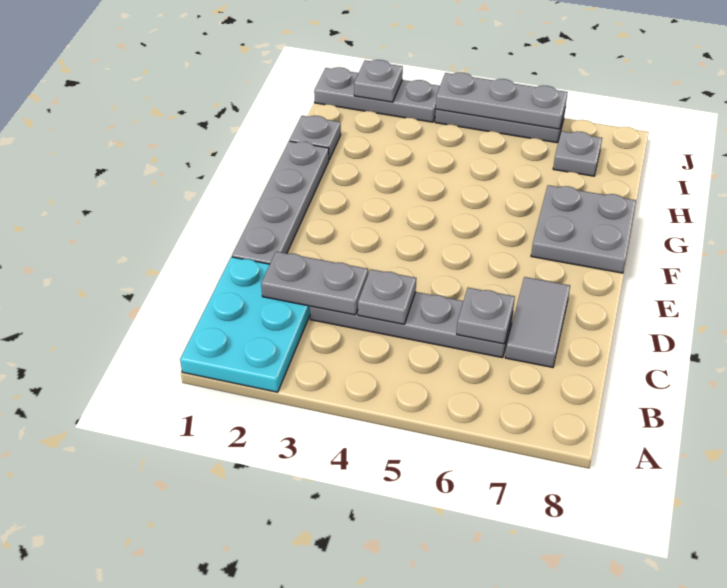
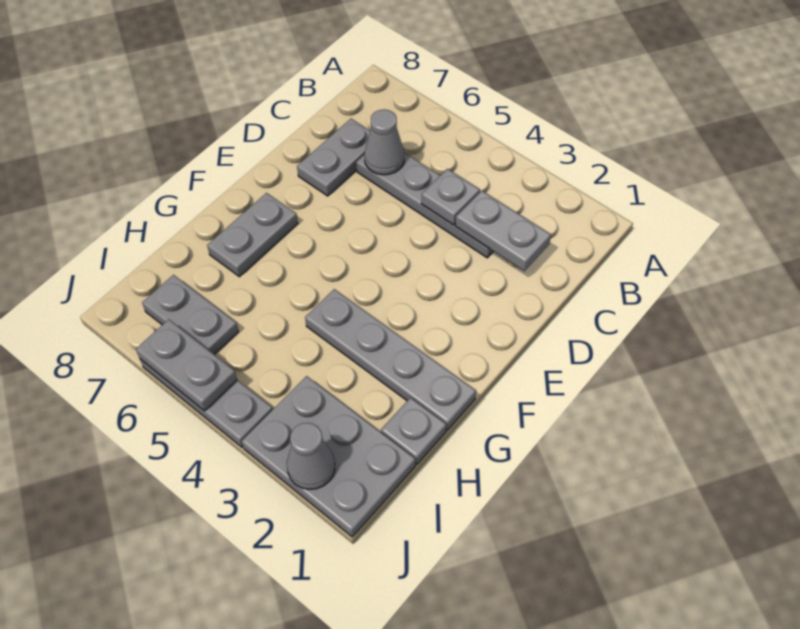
cyan plate A1:C2 level 1 -> none
grey plate C6 level 2 -> grey cone C6 level 2
grey tile C7:D7 level 1 -> grey plate C7:D7 level 1
grey plate D1:G1 level 1 -> grey plate G1:G4 level 1
grey plate F7:G8 level 1 -> grey plate F7:G7 level 1
grey plate I7 level 1 -> grey plate I6:I7 level 1
grey plate J1:J3 level 1 -> grey plate I1:J3 level 1
grey plate J2 level 2 -> grey cone J2 level 2
grey plate J4:J6 level 2 -> grey plate J5:J6 level 2

